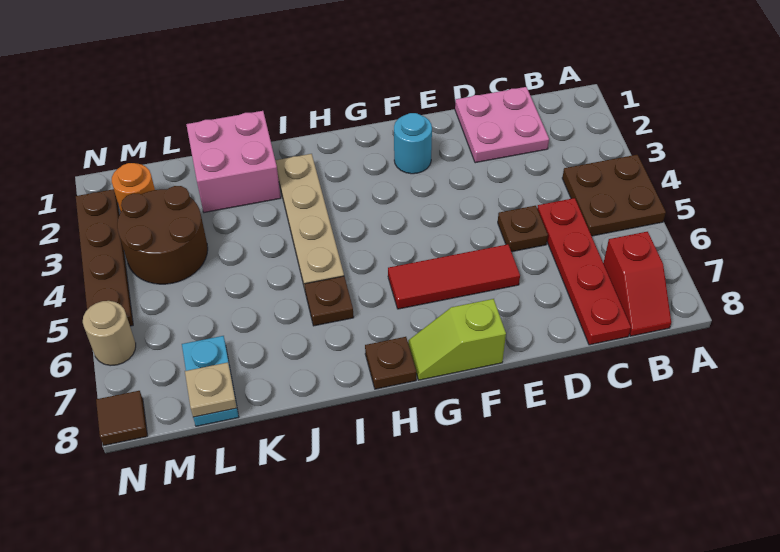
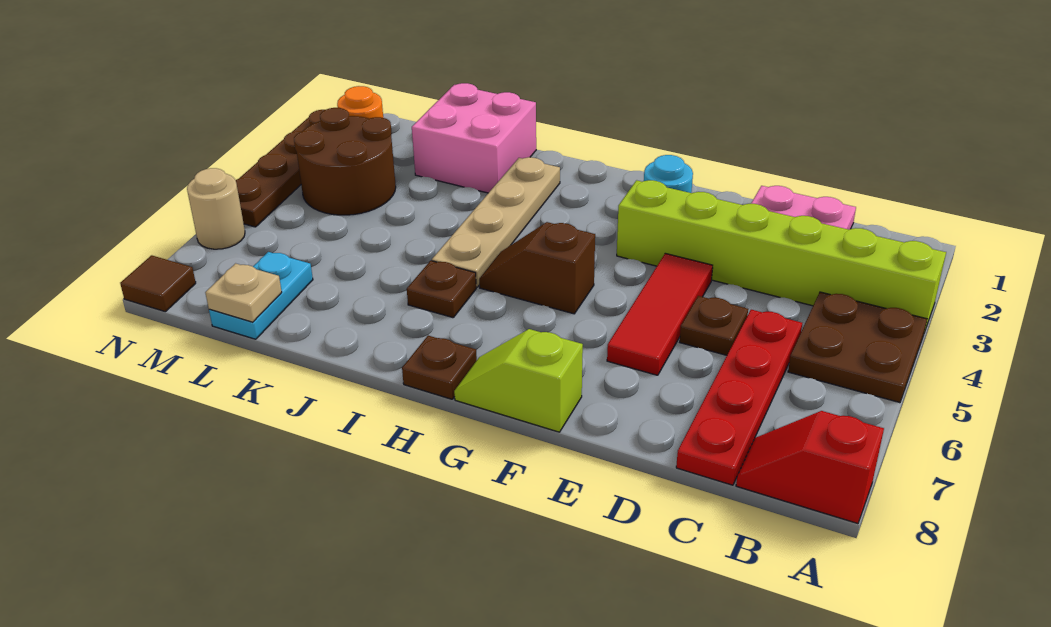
none -> lime brick A3:F3 level 1
red slope B7:B8 level 1 top 7 -> red slope A8:B8 level 1 top A
red tile E6:G6 level 1 -> red tile E4:E6 level 1
none -> brown slope G5:H5 level 1 top G

